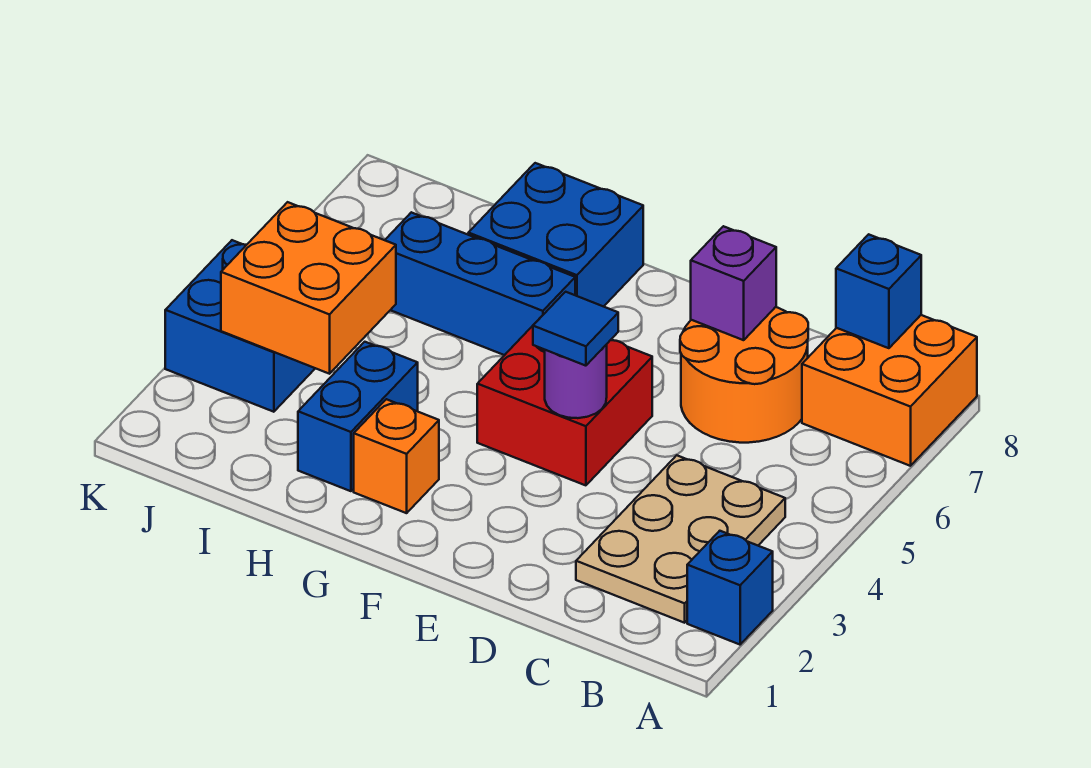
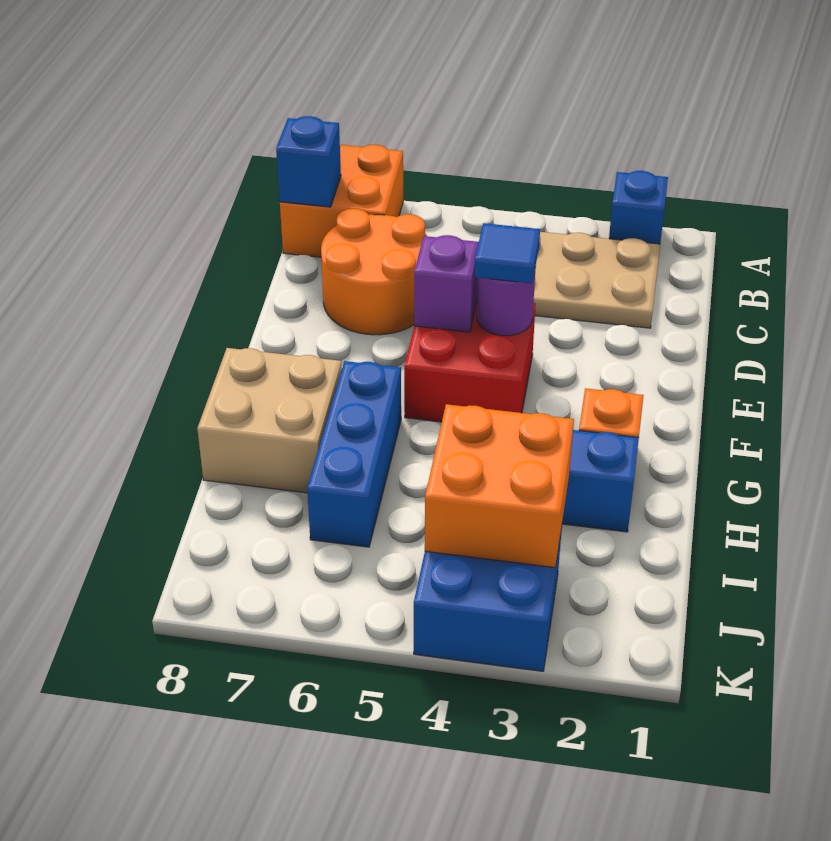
purple brick D7 level 2 -> purple brick E5 level 2
blue brick G7:H8 level 1 -> tan brick G7:H8 level 1

